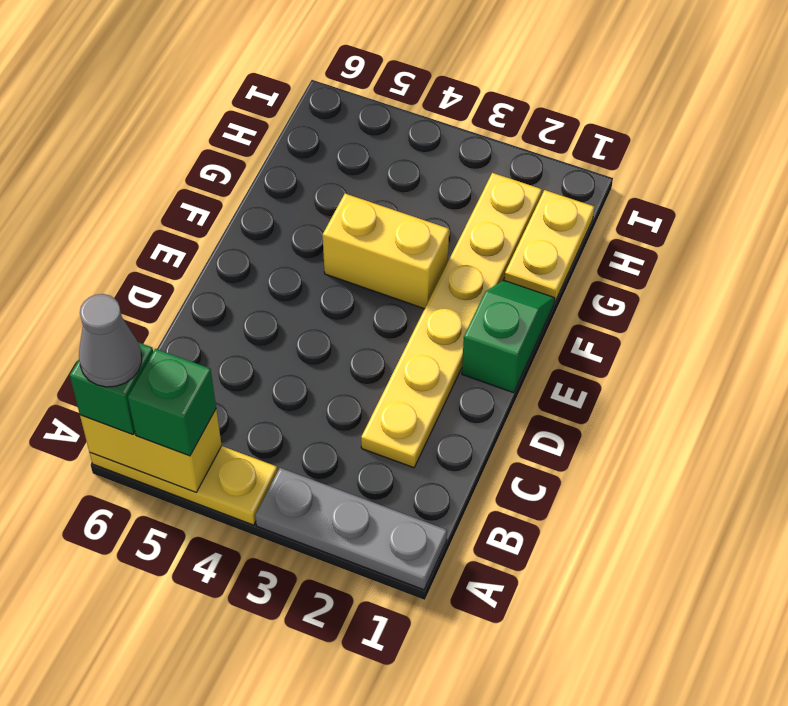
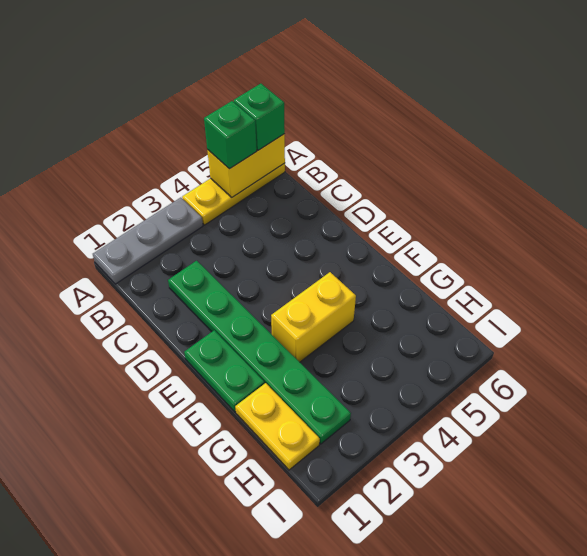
grey cone A6 level 4 -> none
yellow plate C2:H2 level 1 -> green plate C2:H2 level 1
green slope E1:F1 level 1 top E -> green plate E1:F1 level 1

